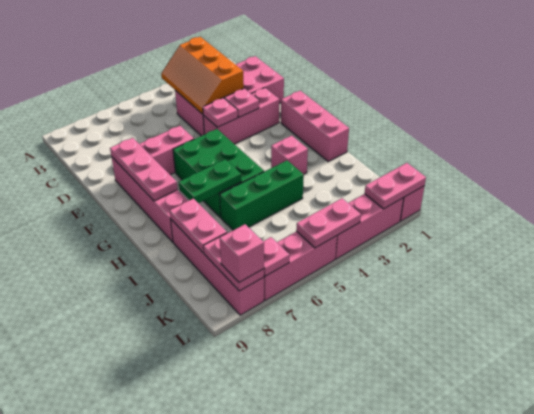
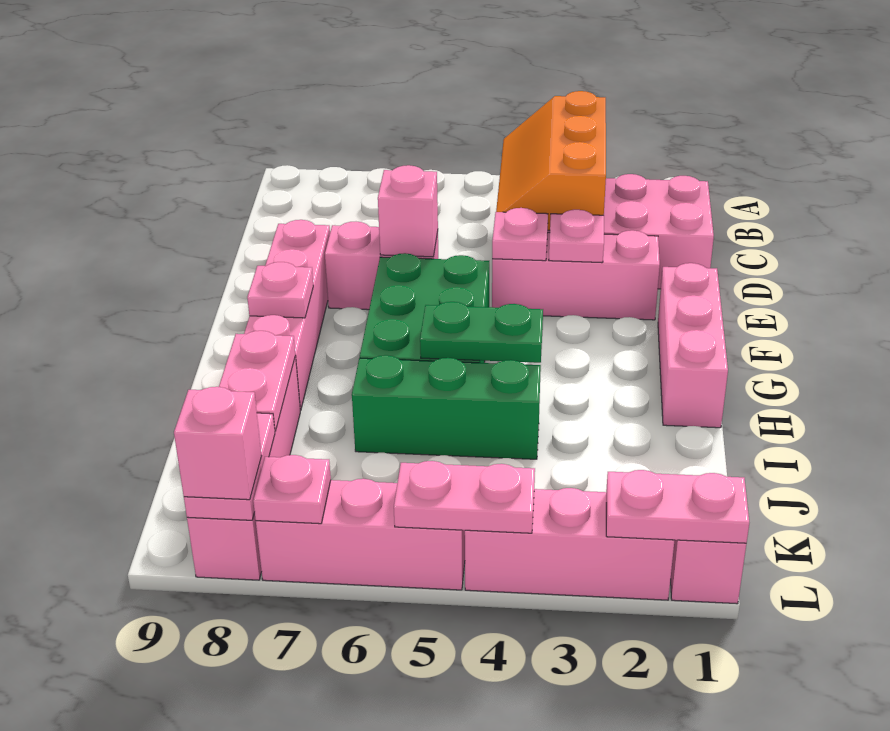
pink plate E8:G8 level 2 -> pink plate G8 level 2
pink brick H3 level 1 -> pink brick E6 level 2
green plate H6:H7 level 2 -> green plate H4:H5 level 2

